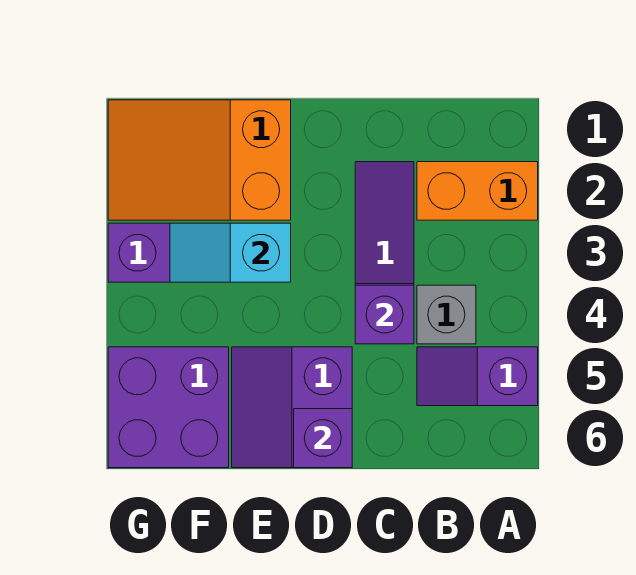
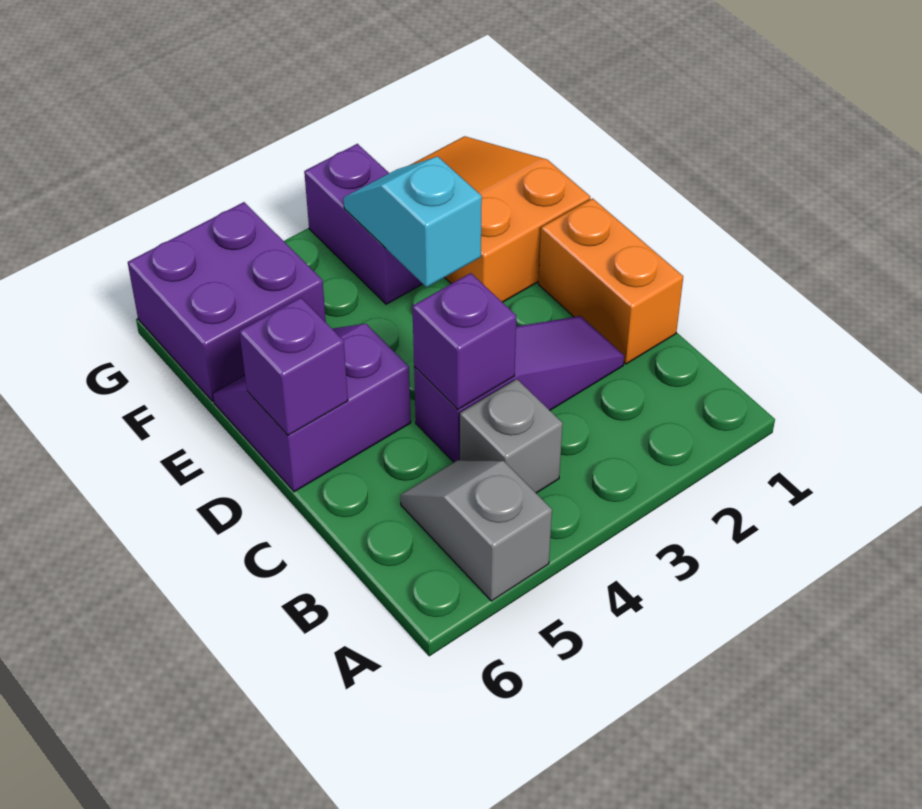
orange brick A2:B2 level 1 -> orange brick C1:D1 level 1
purple slope A5:B5 level 1 top A -> grey slope A5:B5 level 1 top A

